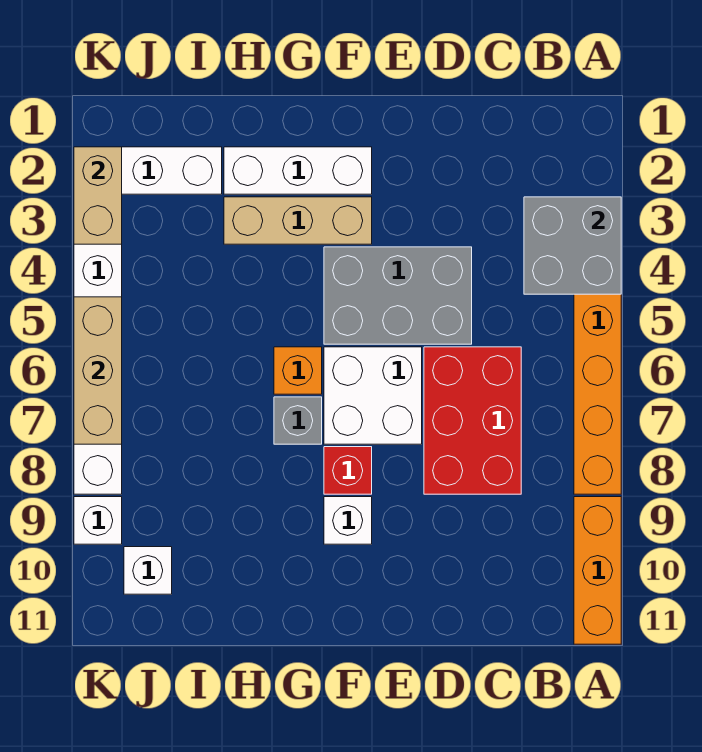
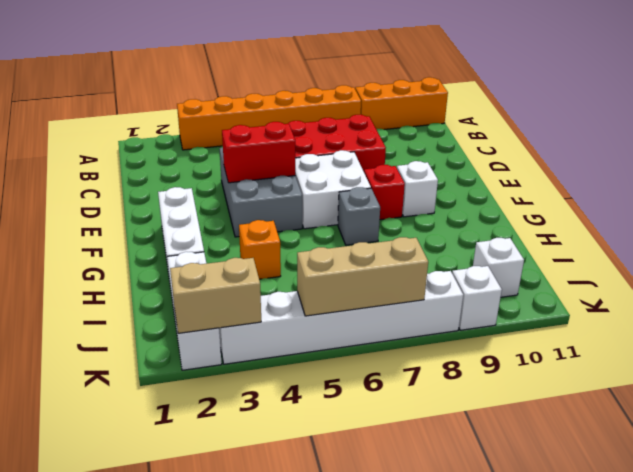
grey brick A3:B4 level 2 -> none
none -> red brick E4:E5 level 2
tan brick F3:H3 level 1 -> none
orange brick G6 level 1 -> orange brick H4 level 1

